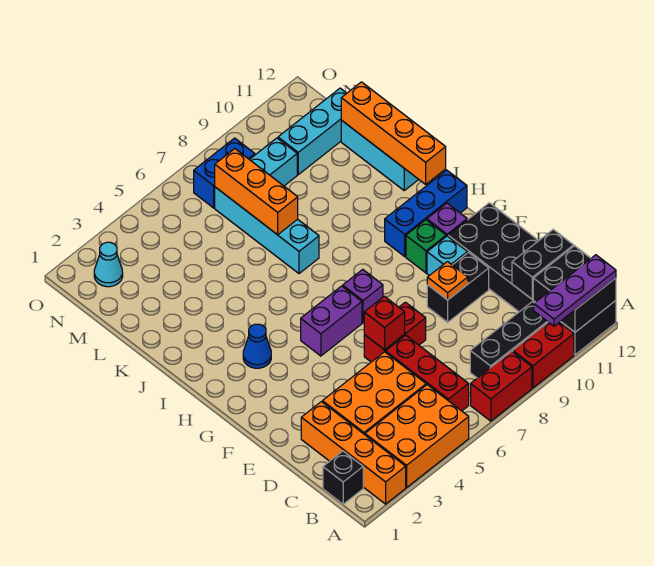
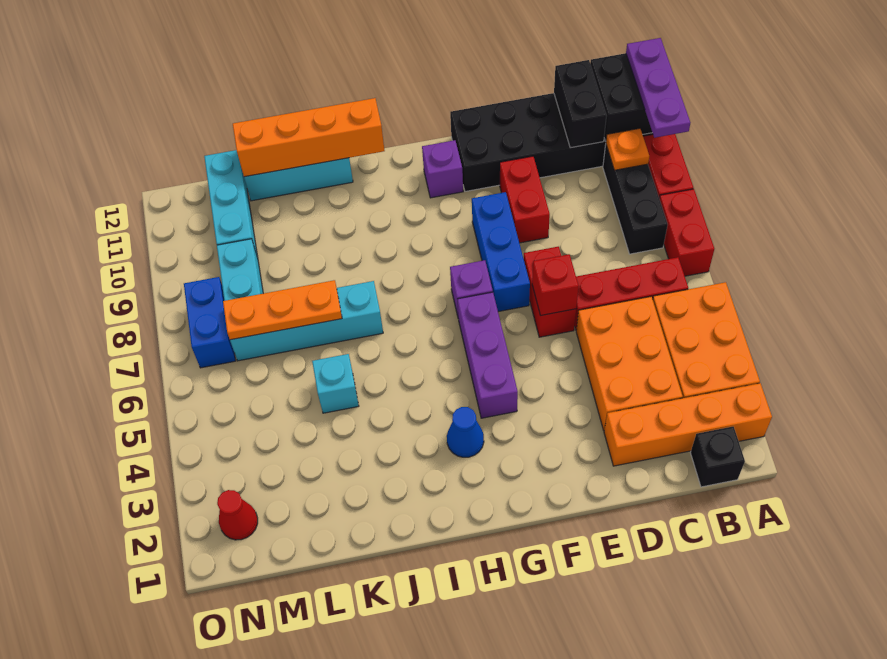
black brick E9:E10 level 1 -> red brick E9:E10 level 1
orange plate E9 level 2 -> orange plate B10 level 2
cyan brick F10 level 1 -> cyan brick K5 level 1
purple brick G5:G6 level 1 -> purple brick G4:G6 level 1
green brick G10 level 1 -> none
blue brick H10:H12 level 1 -> blue brick F7:F9 level 1
orange brick K7:M7 level 2 -> orange plate K7:M7 level 2
cyan cone N2 level 1 -> red cone N2 level 1

